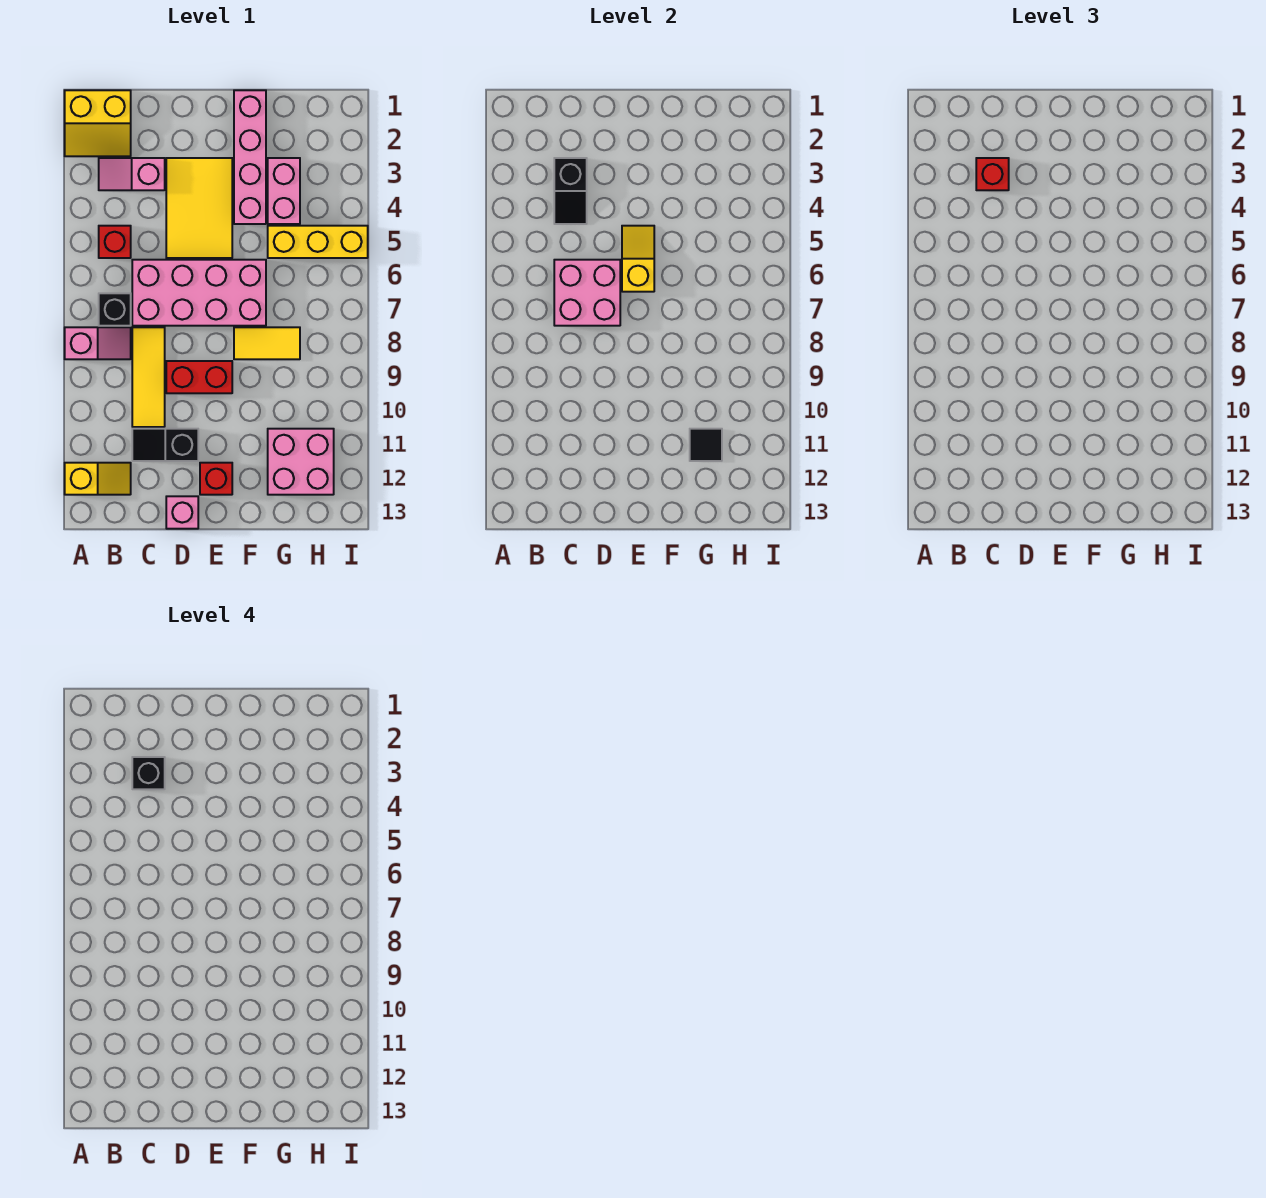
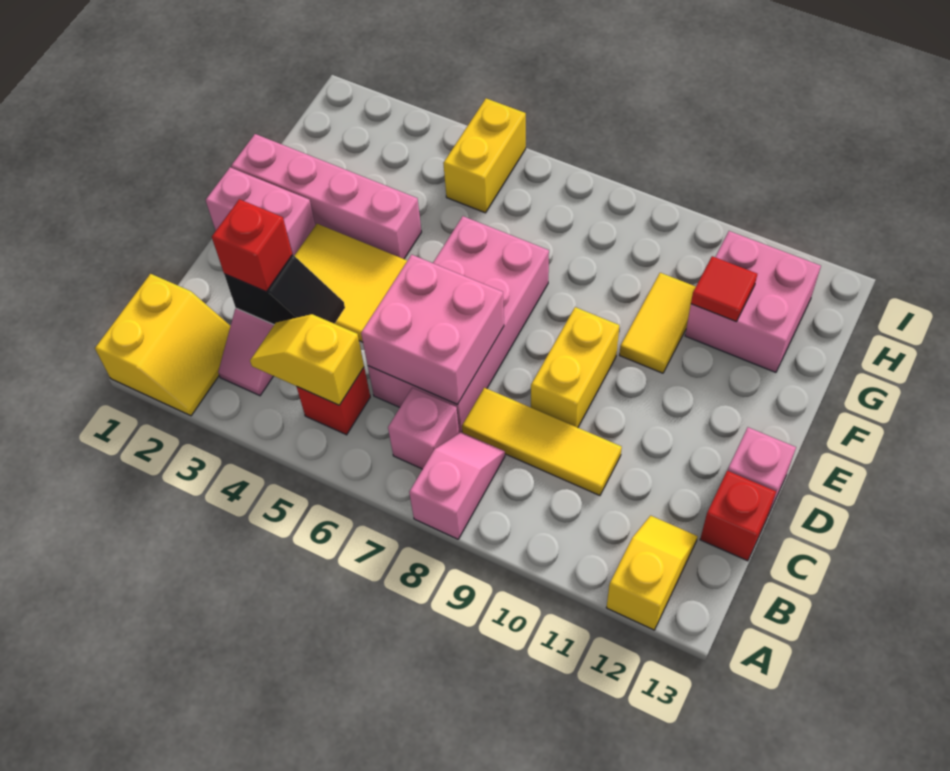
black brick B7 level 1 -> pink brick B7 level 1
black brick C3 level 4 -> none
black slope C11:D11 level 1 top D -> none
red brick D9:E9 level 1 -> yellow brick D9:E9 level 1
yellow slope E5:E6 level 2 top 6 -> yellow slope B4:B5 level 2 top 5
red brick E12 level 1 -> red brick C13 level 1
yellow tile F8:G8 level 1 -> yellow tile F10:G10 level 1
pink brick G3:G4 level 1 -> pink brick E1:E2 level 1
yellow brick G5:I5 level 1 -> yellow brick H5:I5 level 1
black tile G11 level 2 -> red tile G11 level 2

